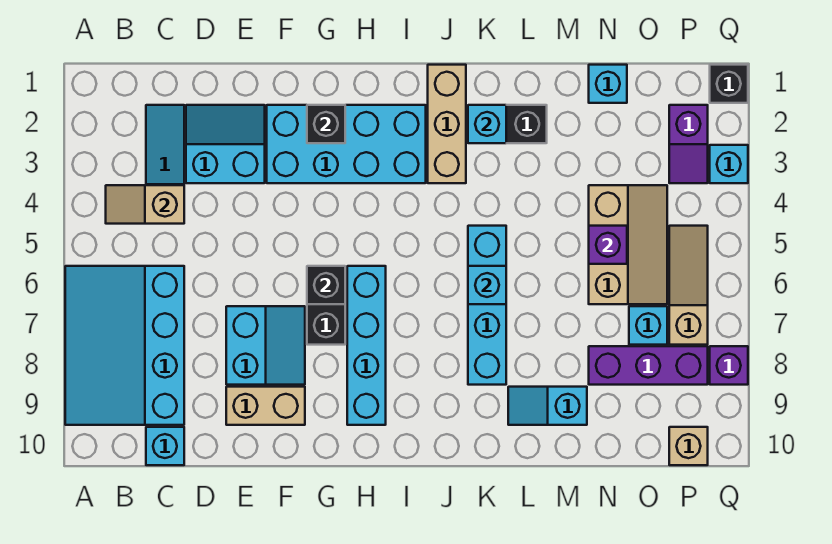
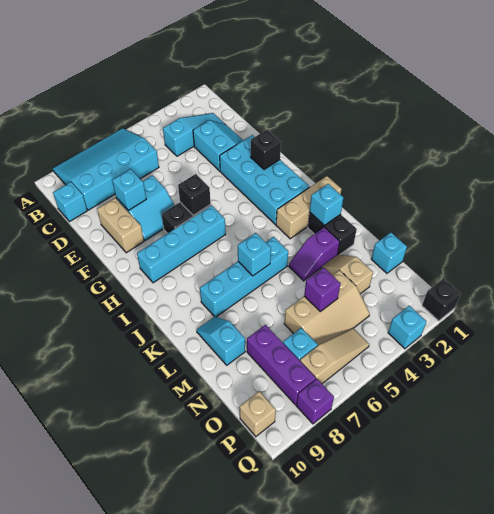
tan slope B4:C4 level 2 top C -> tan slope M3:N3 level 1 top N
none -> cyan brick E8 level 2
purple slope P2:P3 level 1 top 2 -> purple slope L3:L4 level 1 top 3

